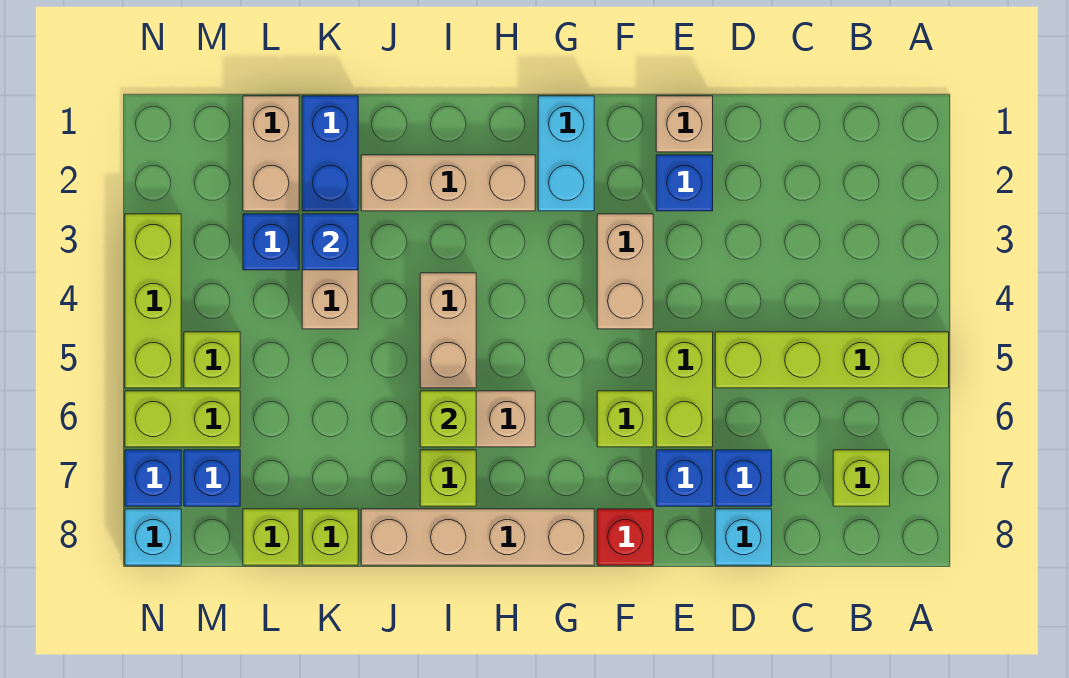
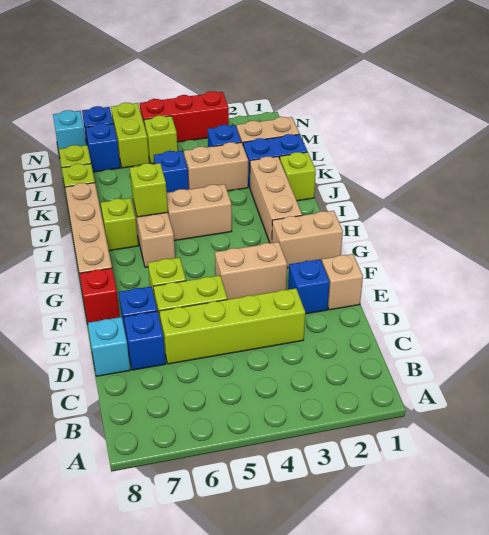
lime brick A5:D5 level 1 -> lime brick D3:D6 level 1
lime brick B7 level 1 -> lime brick J1 level 1
cyan brick G1:G2 level 1 -> tan brick G1:G2 level 1
blue brick K3 level 2 -> blue brick K5 level 1
lime brick N3:N5 level 1 -> red brick N3:N5 level 1

